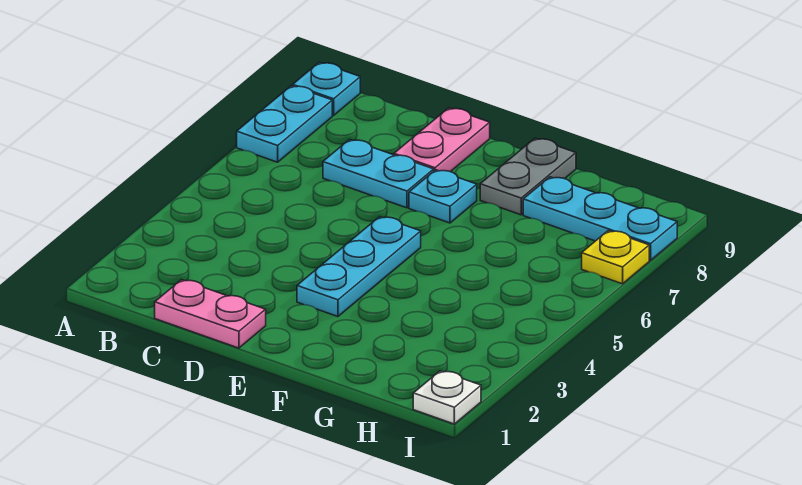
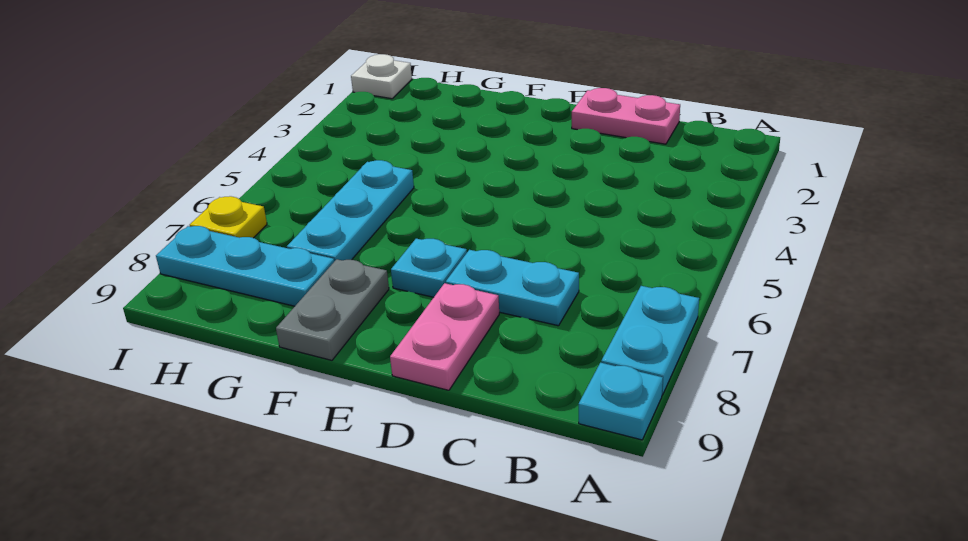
cyan plate E3:E5 level 1 -> cyan plate G5:G7 level 1

